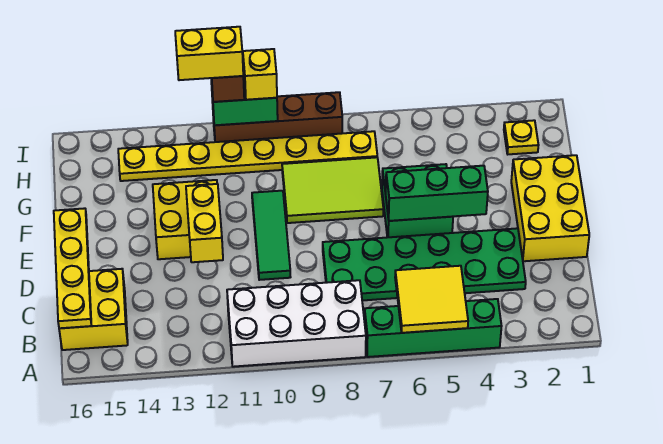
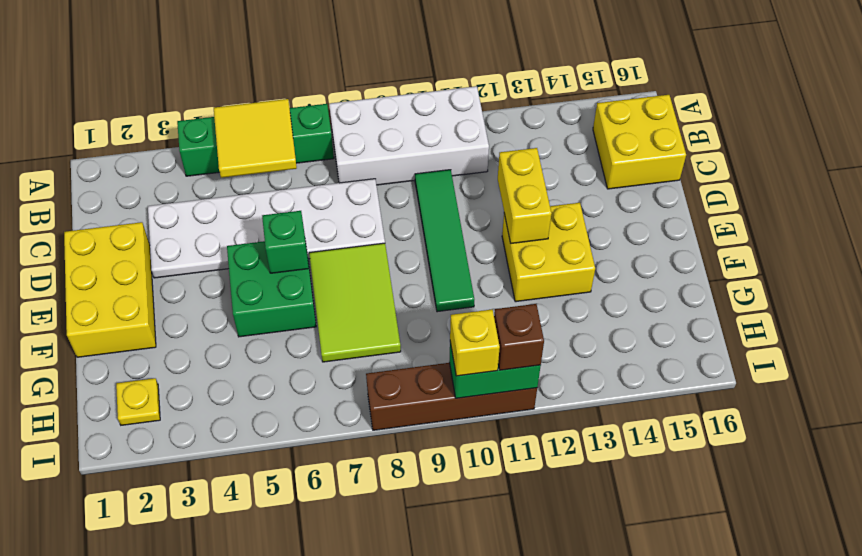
yellow plate B16:E16 level 2 -> none
green plate C3:D8 level 1 -> white plate C3:D8 level 1
green tile D10:F10 level 1 -> green tile C10:F10 level 1
green brick E4:E6 level 2 -> green brick E6 level 2
lime tile F7:G9 level 1 -> lime tile E7:G8 level 1
yellow plate H7:H14 level 1 -> none
yellow brick I11:I12 level 4 -> none

